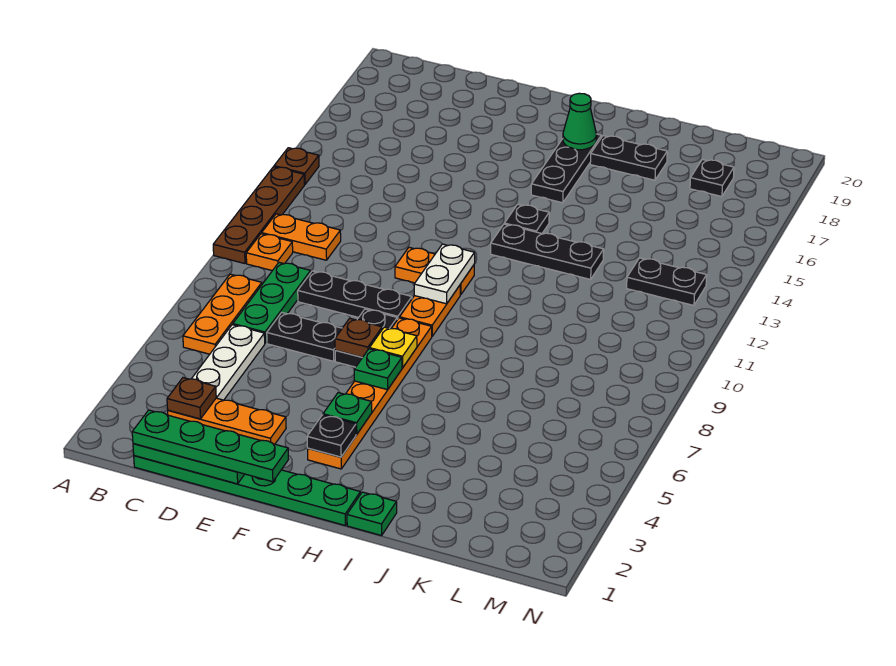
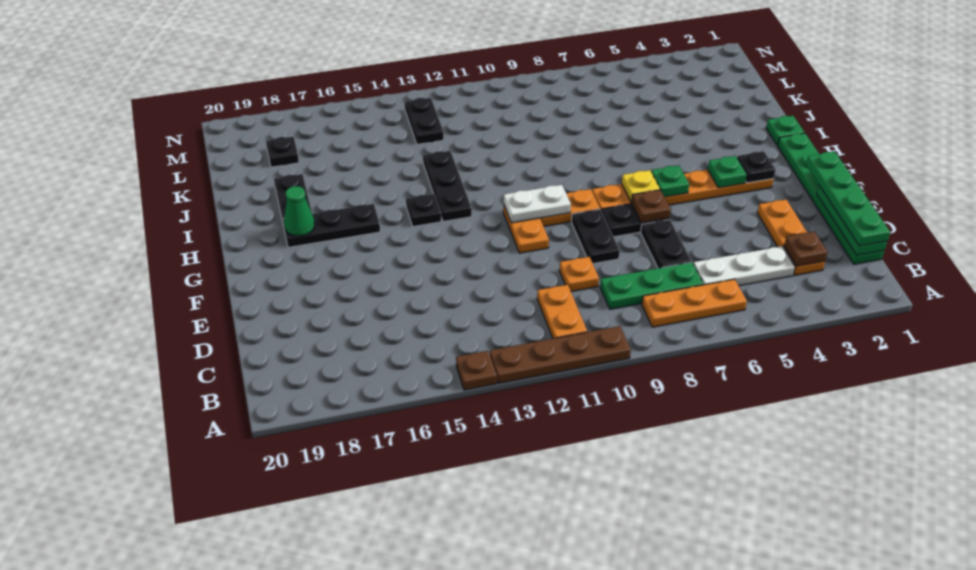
orange plate B10 level 1 -> orange plate D10 level 1
black plate D9:F9 level 1 -> black plate E9:F9 level 1

